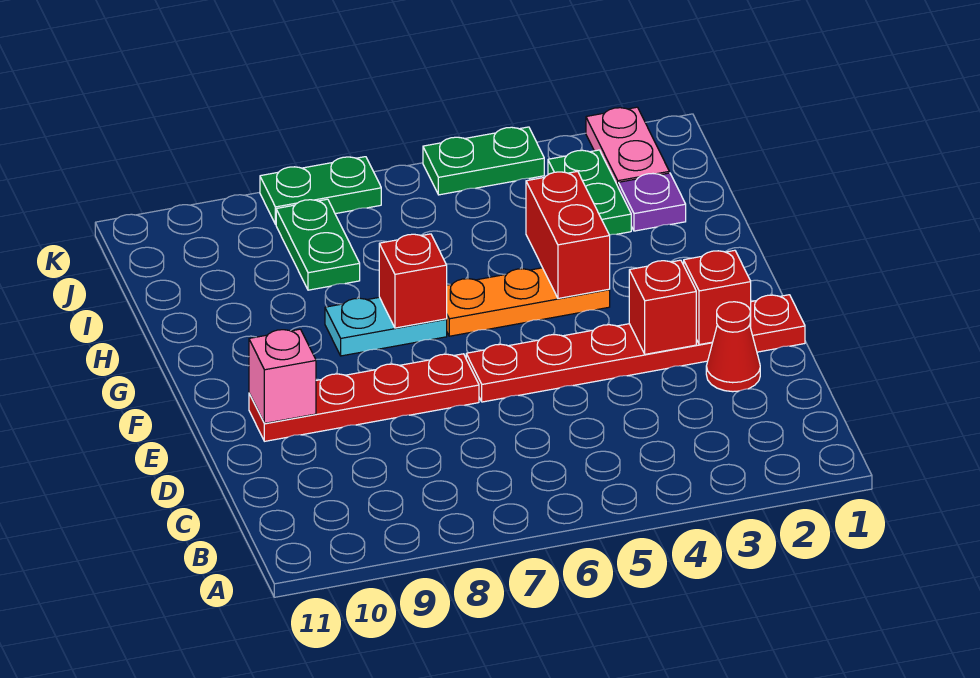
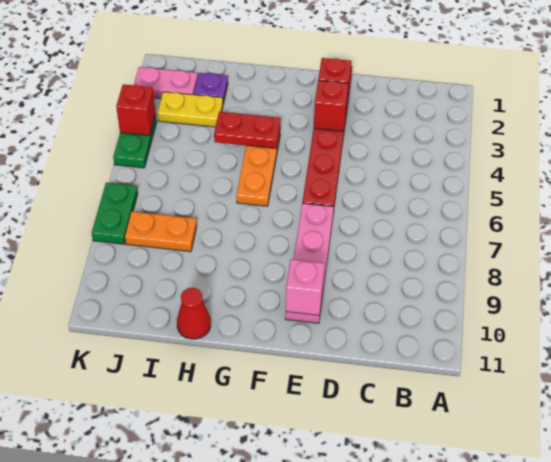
red cone D2 level 1 -> red cone H11 level 1
red plate E7:E10 level 1 -> pink plate E7:E10 level 1
red brick G4:H4 level 2 -> red plate G4:H4 level 2
cyan plate G7:G8 level 1 -> none
red brick G7 level 2 -> red brick K4 level 2
green plate I3:J3 level 1 -> yellow plate I3:J3 level 1
green plate I8:J8 level 1 -> orange plate I8:J8 level 1

